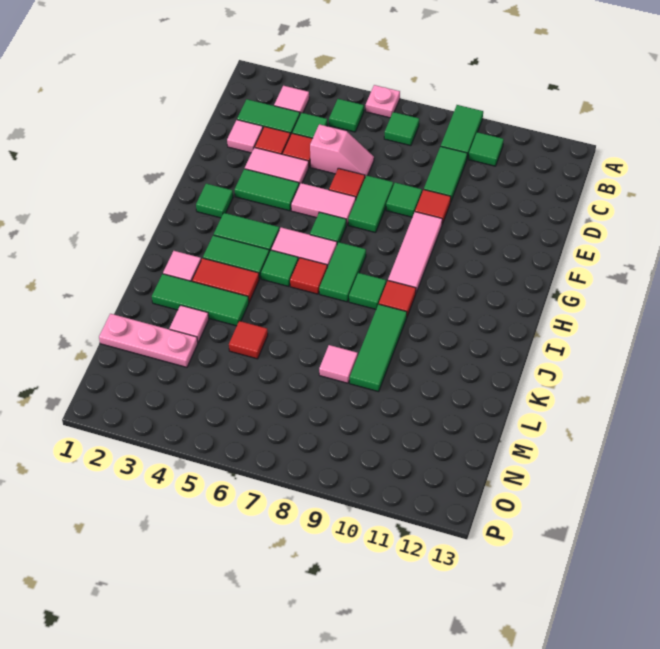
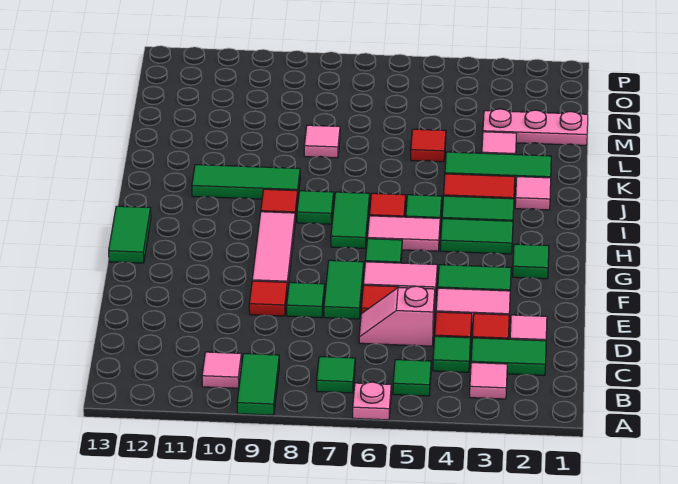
green tile B10 level 1 -> pink tile B10 level 1
green tile C9:D9 level 1 -> green tile G13:H13 level 1
green tile J9:L9 level 1 -> green tile J9:J11 level 1

